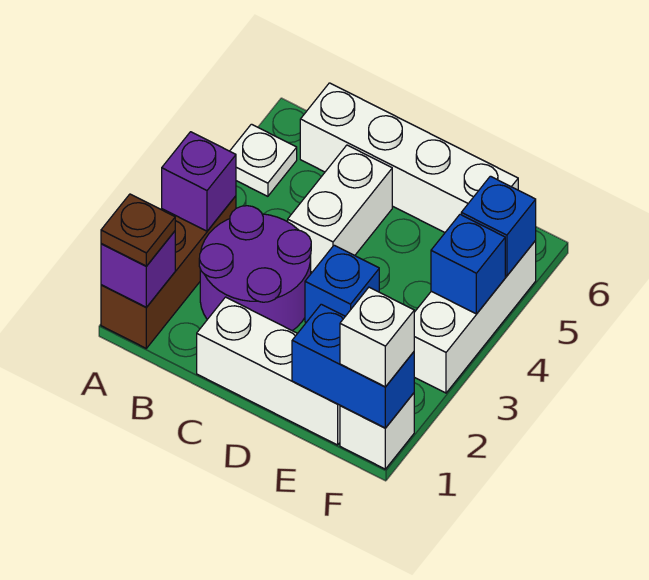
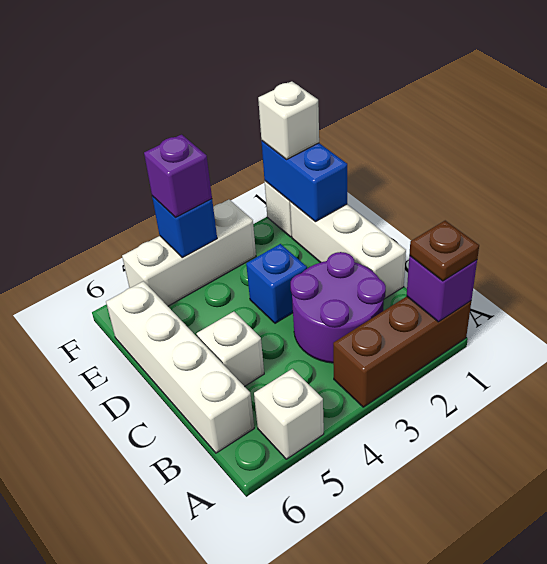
purple brick A3 level 2 -> purple brick F4 level 3
white plate A5 level 1 -> white brick A5 level 1
white brick C4:C5 level 1 -> white brick C5 level 1
blue brick F5 level 2 -> none

